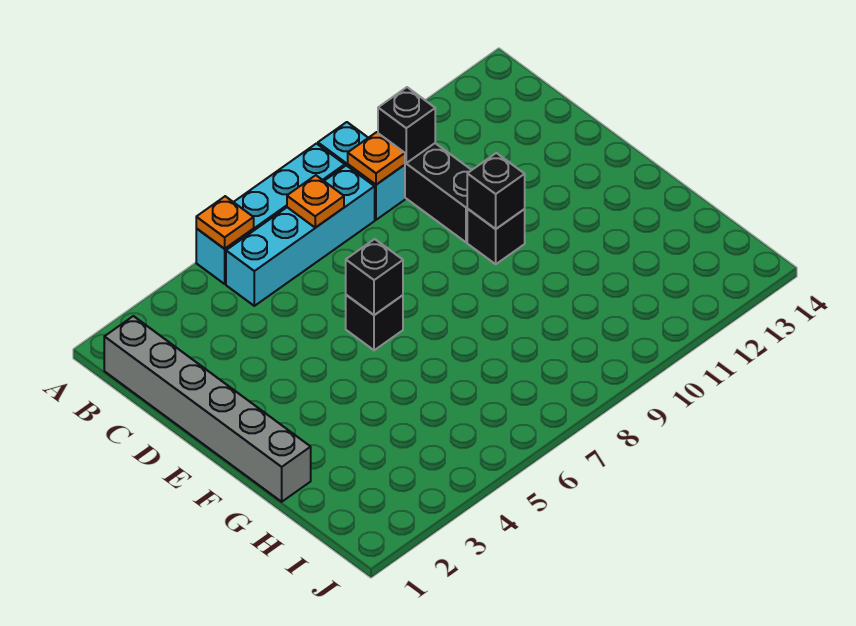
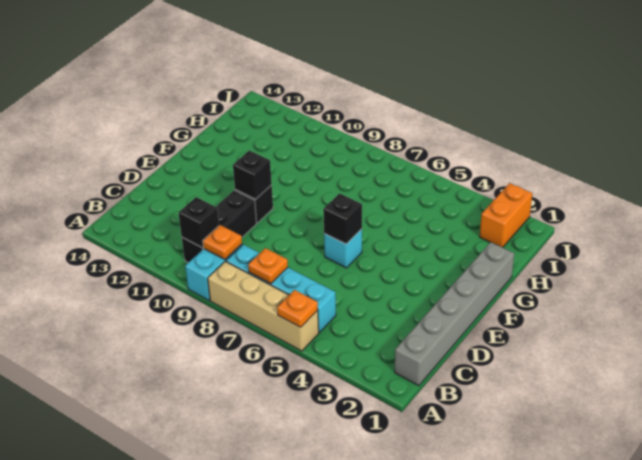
cyan brick A5:A8 level 1 -> tan brick A5:A8 level 1
black brick E6 level 1 -> cyan brick E6 level 1
none -> orange brick I2:J2 level 1

